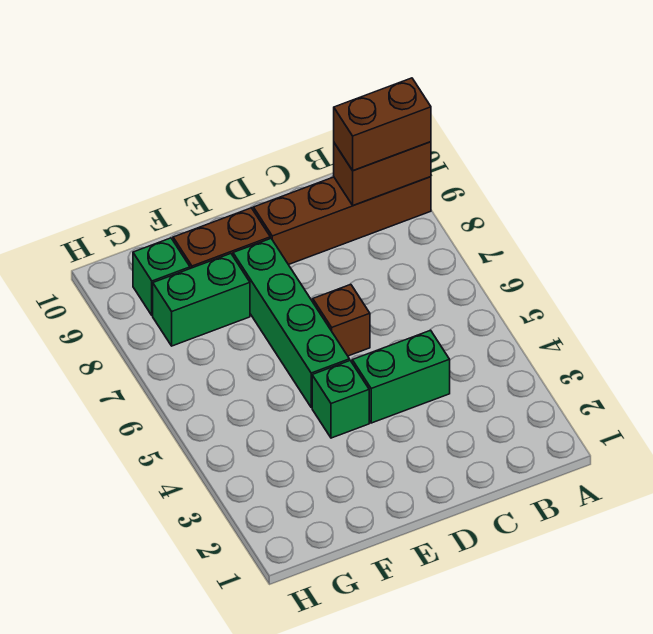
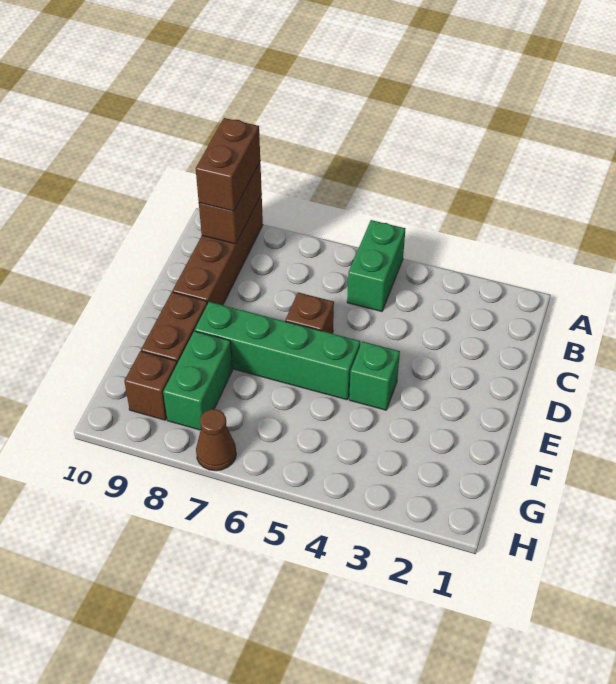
green brick C4:D4 level 1 -> green brick A5:B5 level 1
green brick G9 level 1 -> brown brick G9 level 1
none -> brown cone H7 level 1

